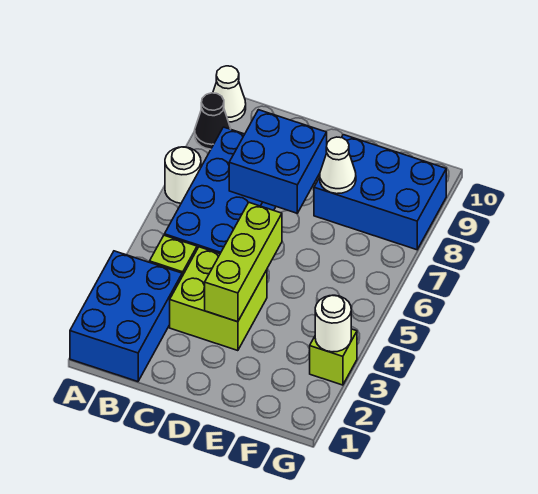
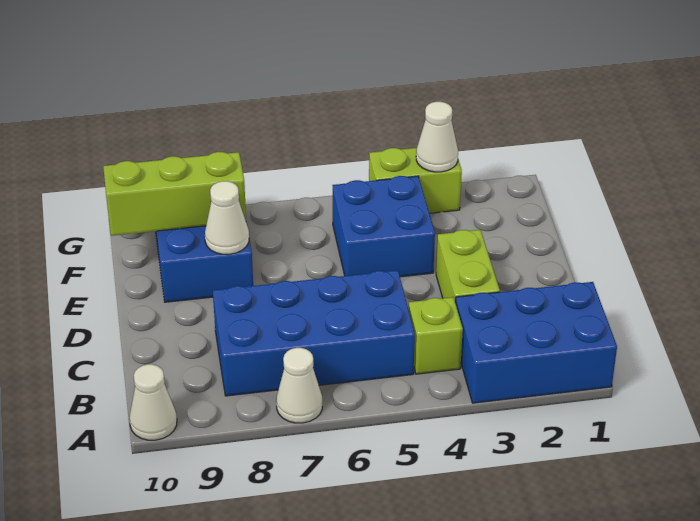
white round brick A7 level 1 -> white cone A7 level 1
black cone A9 level 1 -> none
lime brick C3:D4 level 1 -> lime brick C3:D3 level 1
blue brick C7:D8 level 2 -> blue brick E4:F5 level 1
lime brick D3:D5 level 2 -> lime brick F8:F10 level 2
lime brick G3 level 1 -> lime brick G3:G4 level 1
white round brick G3 level 2 -> white cone G3 level 2

